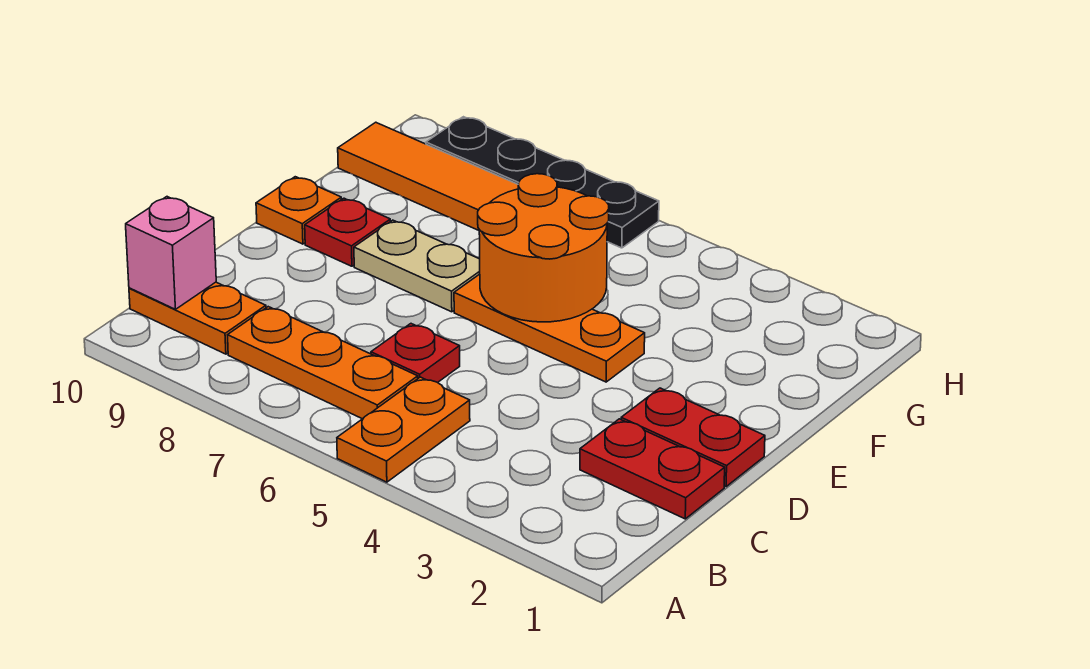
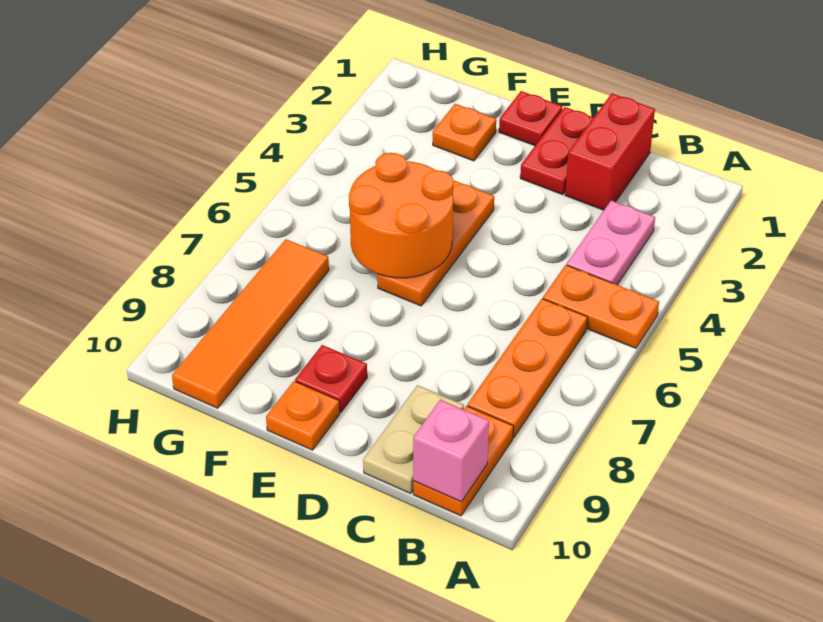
none -> pink plate B3:B4 level 1
red plate C1:C2 level 1 -> red brick C1:C2 level 1
red plate C6 level 1 -> red plate E1 level 1
tan plate E7:E8 level 1 -> tan plate C9:C10 level 1
none -> orange plate F2 level 1
black plate H6:H9 level 1 -> none

